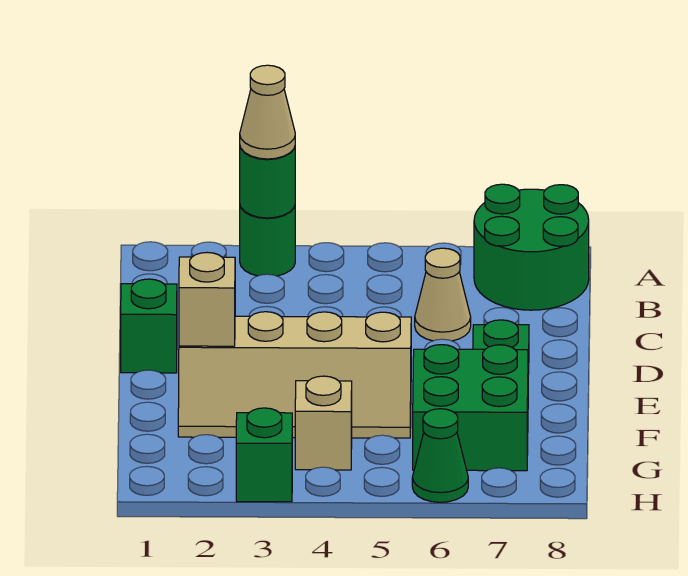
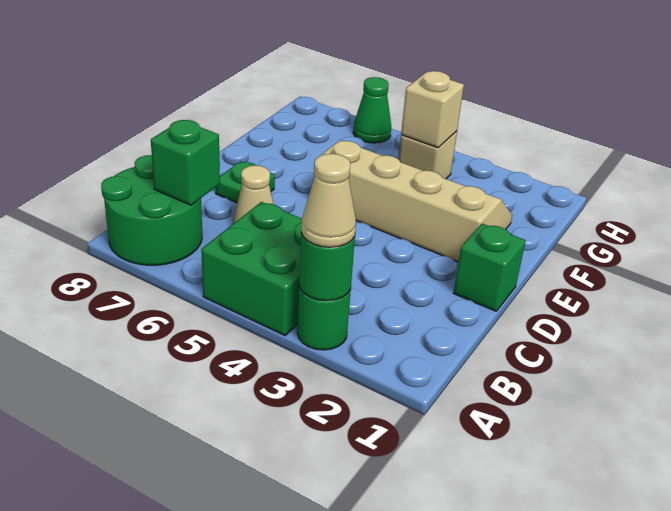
tan brick E2 level 2 -> tan brick G4 level 2
green brick F6:G7 level 1 -> green brick A4:B5 level 1
green brick H3 level 1 -> green brick B7 level 2

